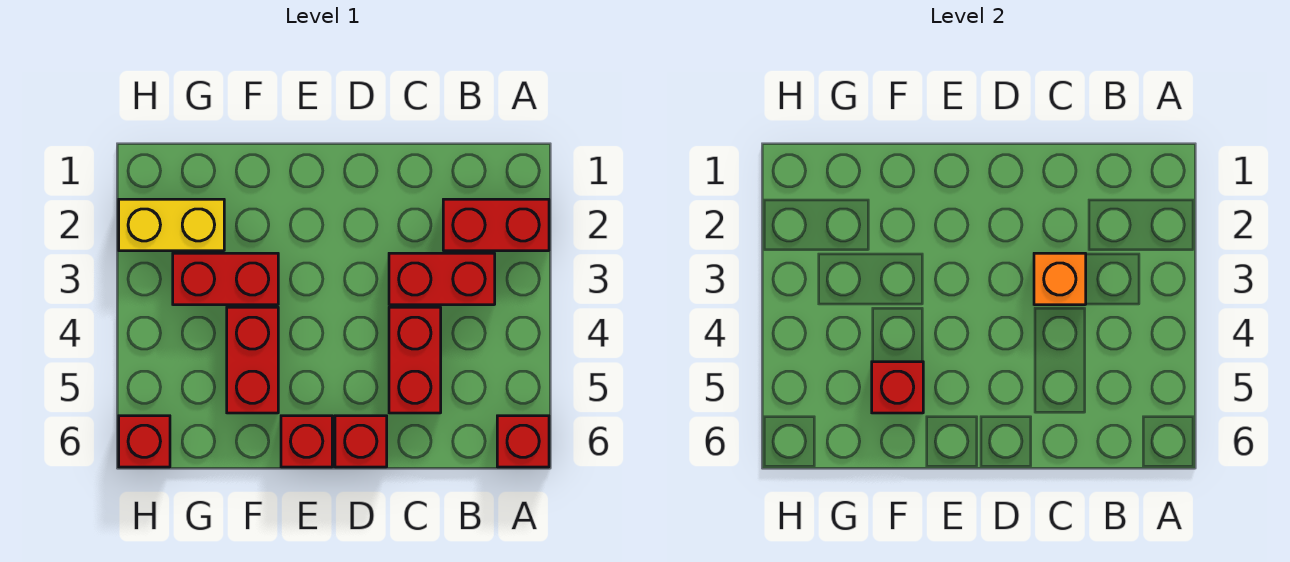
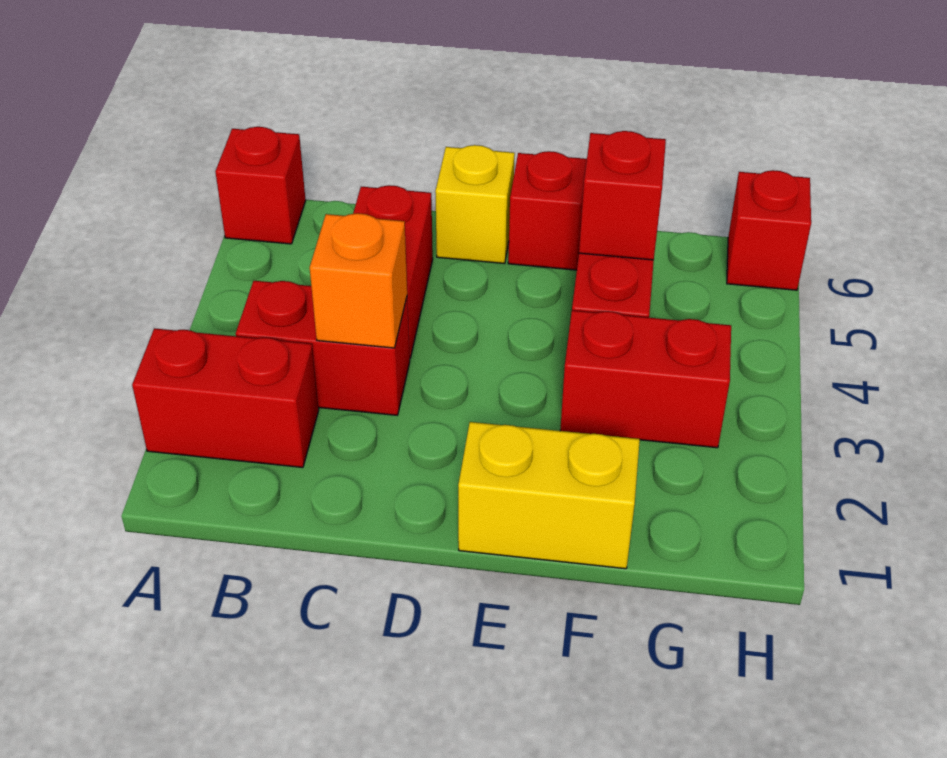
red brick D6 level 1 -> yellow brick D6 level 1
yellow brick G2:H2 level 1 -> yellow brick E1:F1 level 1

